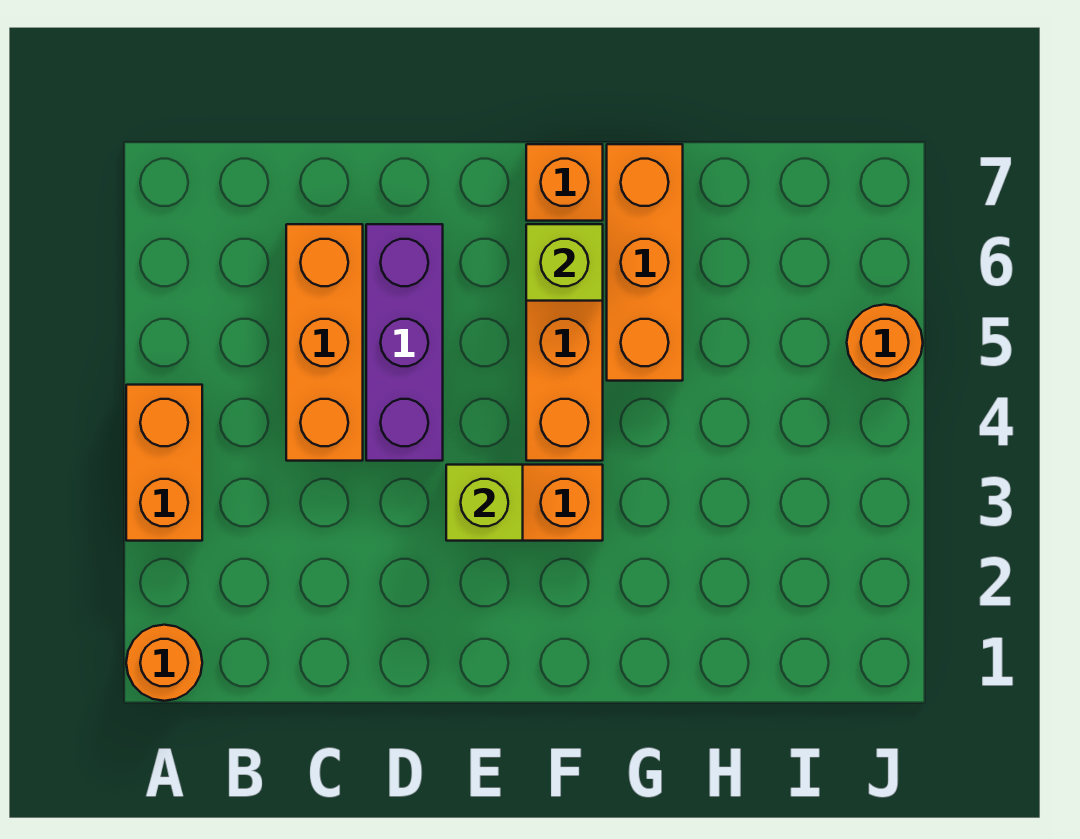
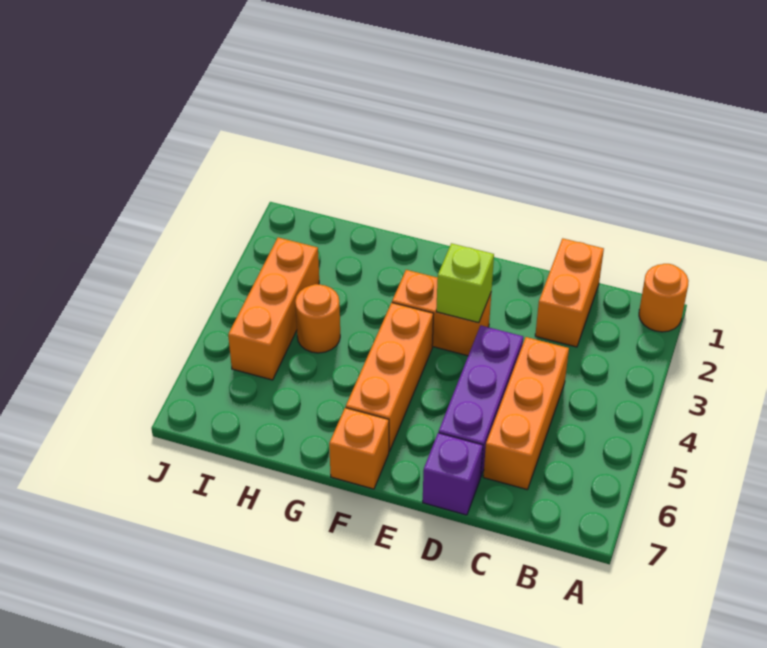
orange brick A3:A4 level 1 -> orange brick C1:C2 level 1
none -> purple brick D7 level 1
lime brick F6 level 2 -> none
orange brick G5:G7 level 1 -> orange brick I3:I5 level 1
orange round brick J5 level 1 -> orange round brick H4 level 1

